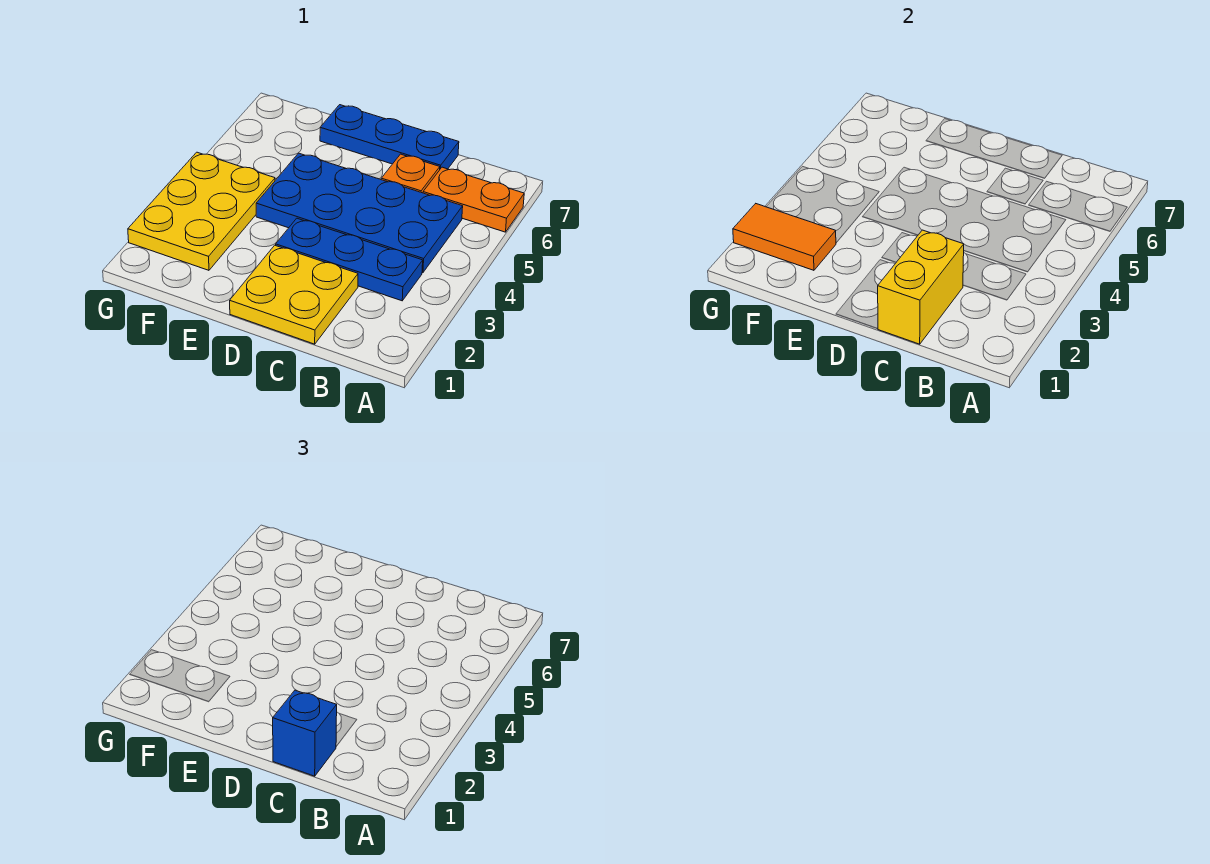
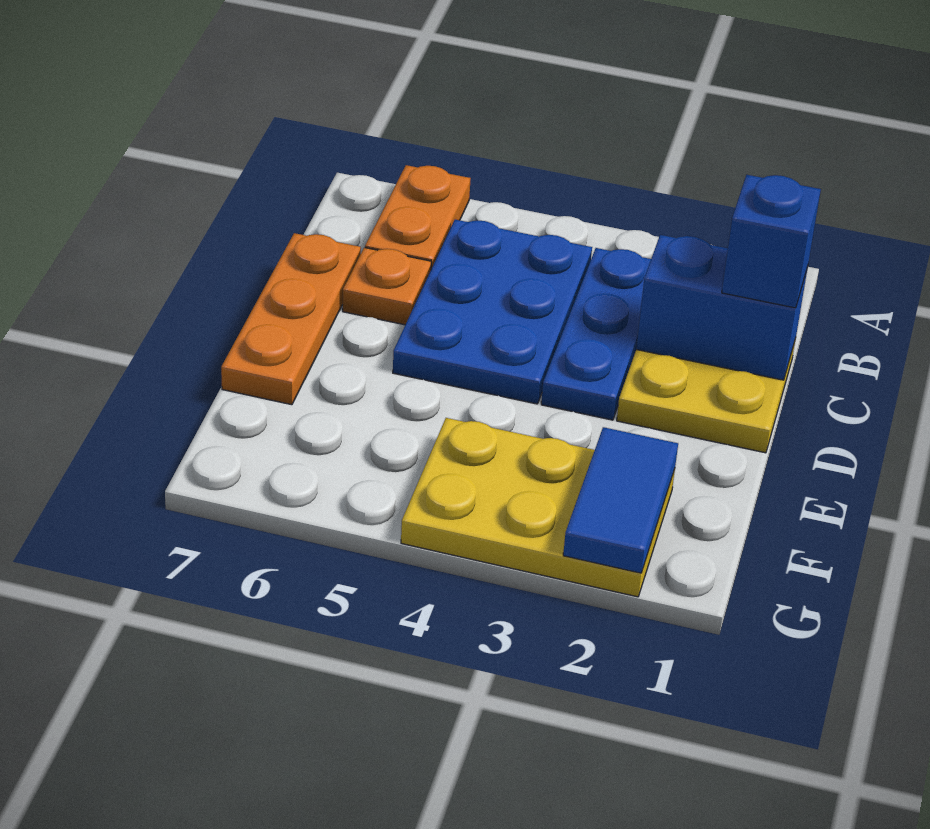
blue plate B4:E5 level 1 -> blue plate B4:D5 level 1
yellow brick C1:C2 level 2 -> blue brick C1:C2 level 2
blue plate C7:E7 level 1 -> orange plate C7:E7 level 1
orange tile F2:G2 level 2 -> blue tile F2:G2 level 2

